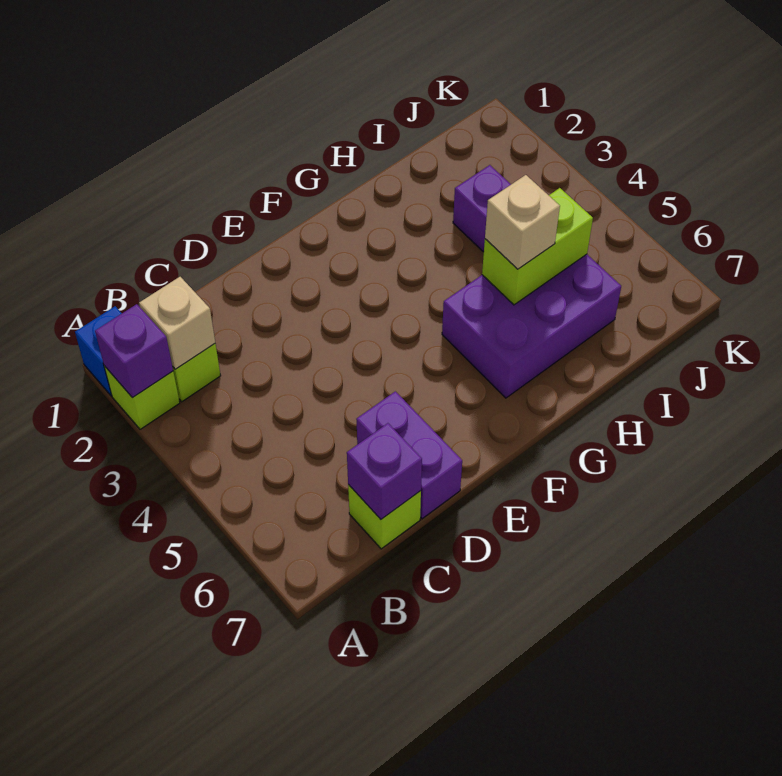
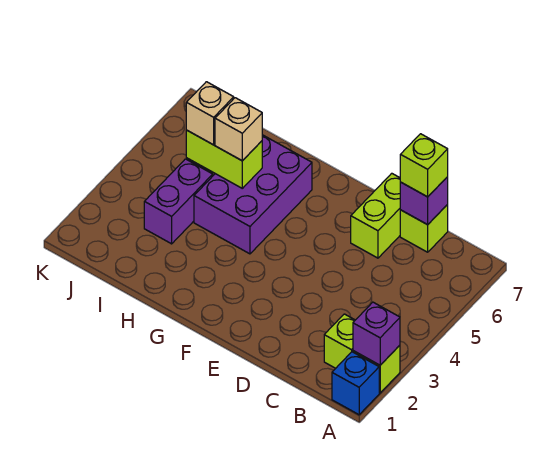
tan brick B2 level 2 -> tan brick I5 level 3
none -> lime brick C7 level 3
purple brick D6:D7 level 1 -> lime brick D6:D7 level 1
purple brick G5:I6 level 1 -> purple brick G4:H6 level 1

